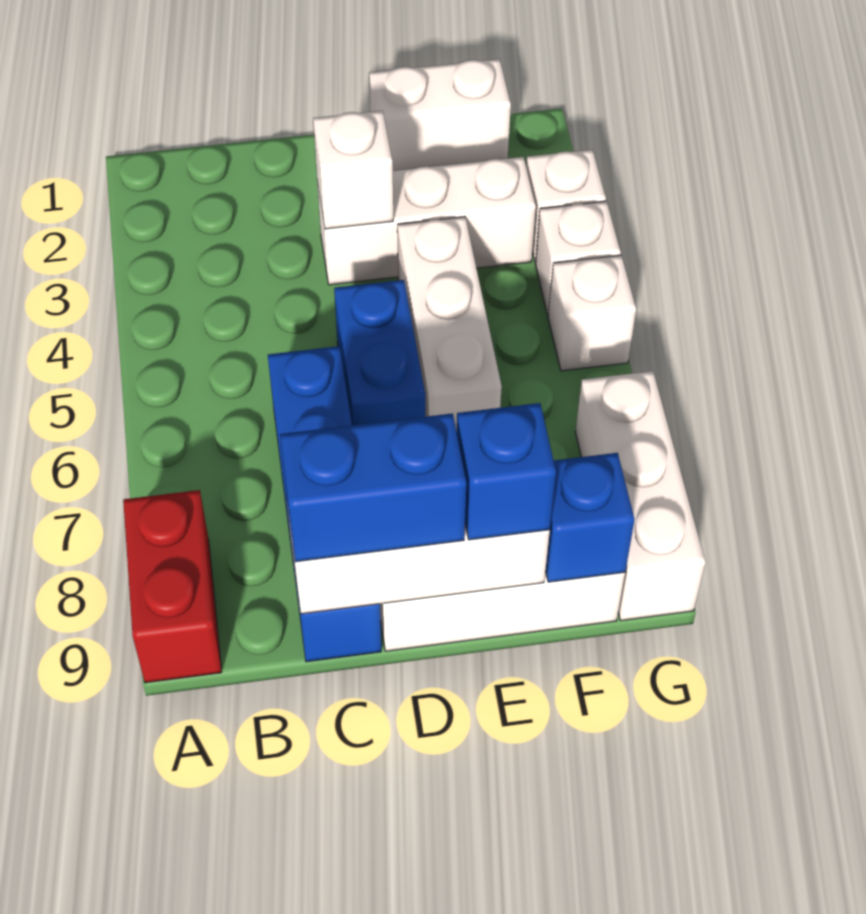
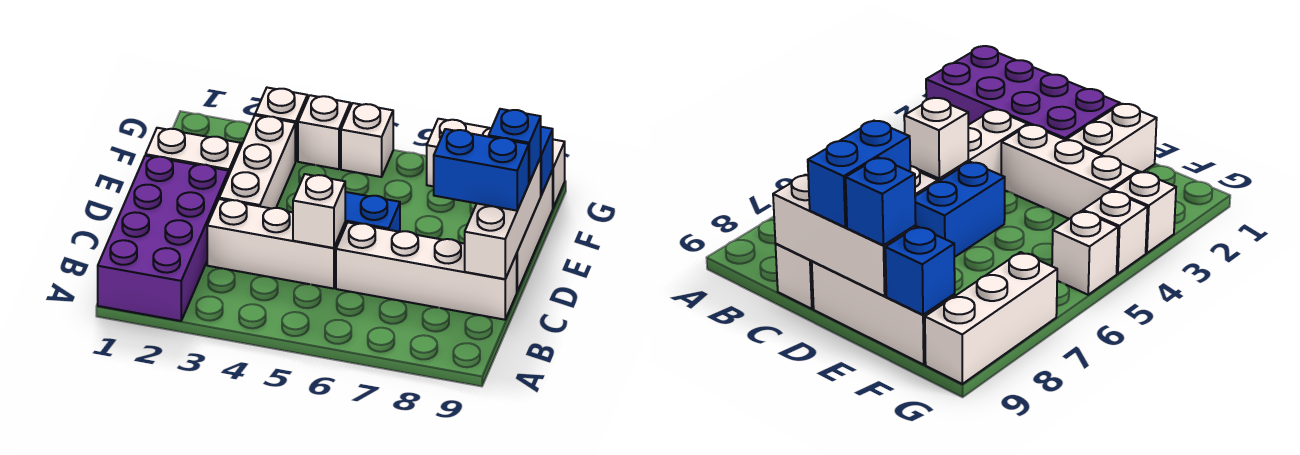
none -> purple brick A1:D2 level 1
red brick A8:A9 level 1 -> none
blue brick C6:C9 level 1 -> white brick C6:C9 level 1
blue brick C9:D9 level 3 -> blue brick D8:D9 level 3
white brick D3 level 2 -> white brick C5 level 2
white brick E1:F1 level 1 -> white brick E1:E2 level 1
white brick E4:E6 level 1 -> white brick C3:C5 level 1

